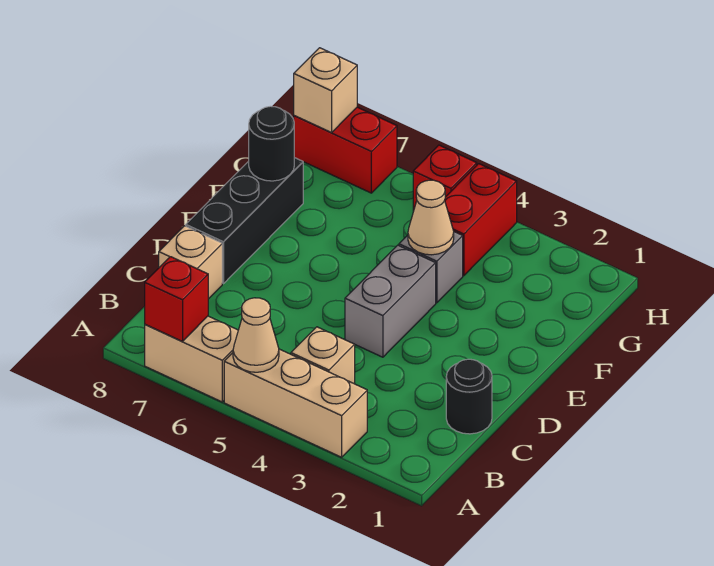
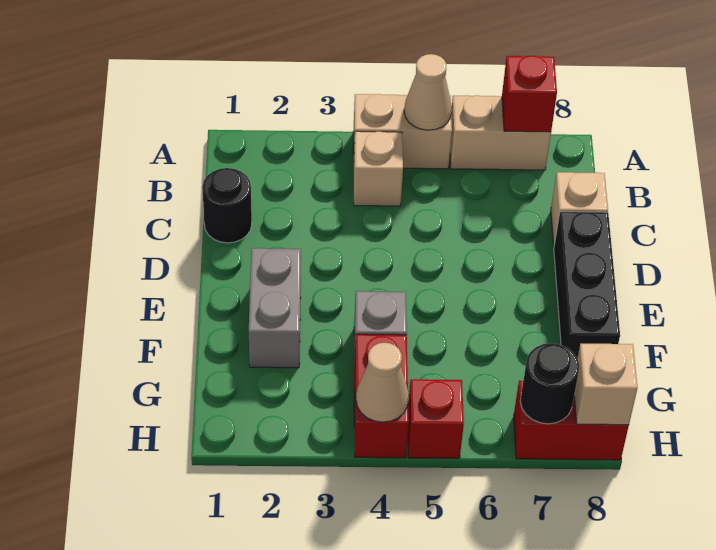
tan brick A3:A5 level 1 -> tan brick A4:A5 level 1
grey brick D4:E4 level 1 -> grey brick E2:F2 level 1
tan cone F4 level 2 -> tan cone H4 level 2
black round brick F8 level 2 -> black round brick H7 level 2

